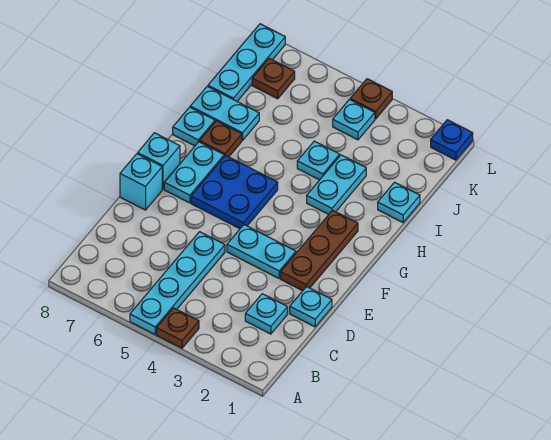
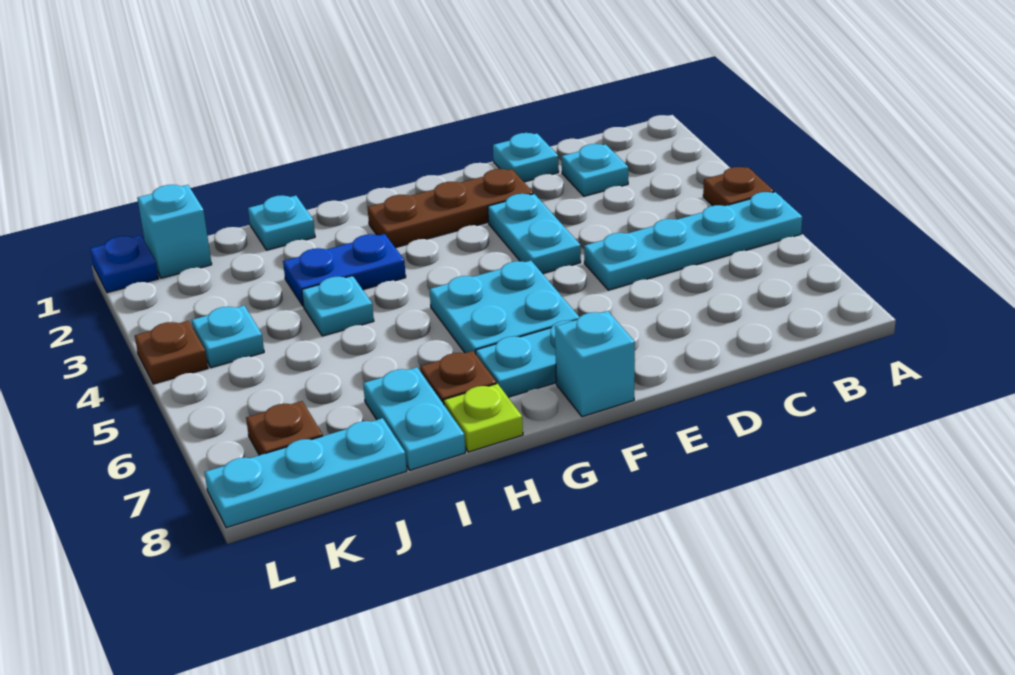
cyan brick E8 level 1 -> cyan brick K1 level 1
blue plate F5:G6 level 1 -> cyan plate F5:G6 level 1
cyan plate H3:I3 level 1 -> blue plate H3:I3 level 1
cyan plate H8 level 1 -> lime plate H8 level 1

